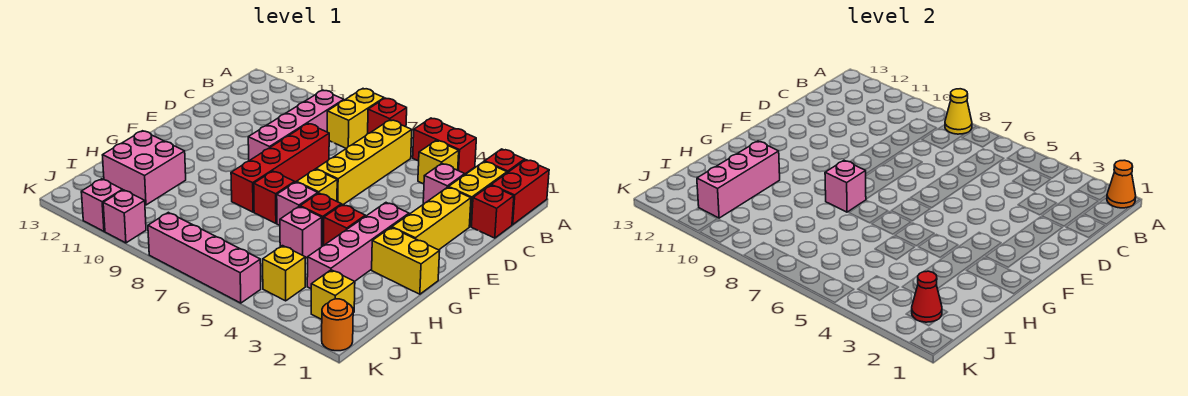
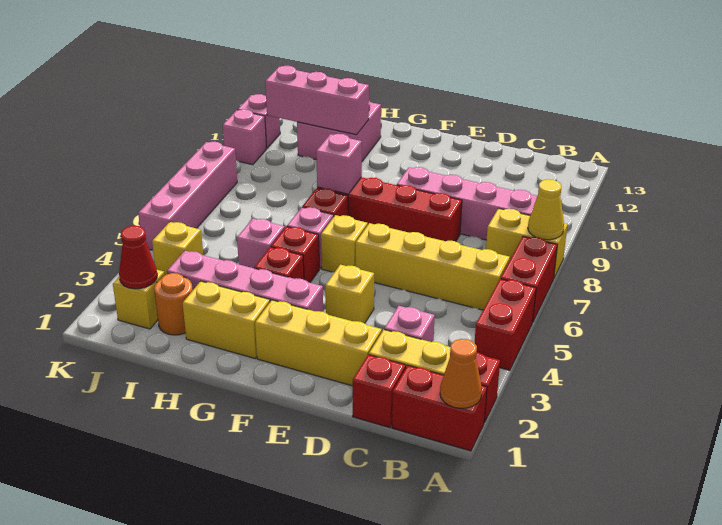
red brick A7 level 1 -> red brick A6:A7 level 1
yellow brick B4 level 1 -> yellow brick E4 level 1
yellow brick G1:G2 level 1 -> yellow brick G2:H2 level 1
orange round brick K1 level 1 -> orange round brick I2 level 1

